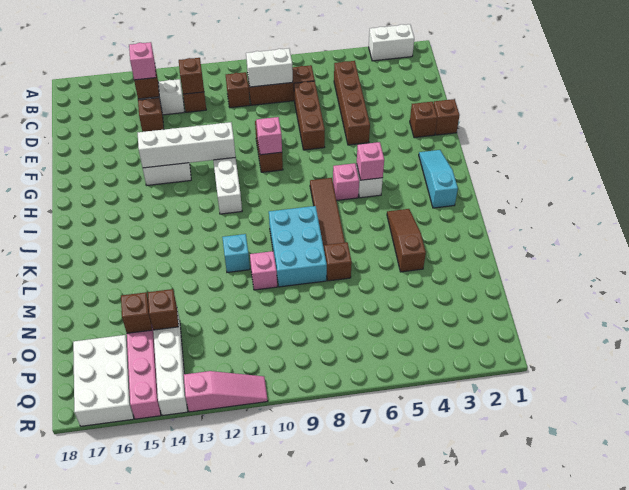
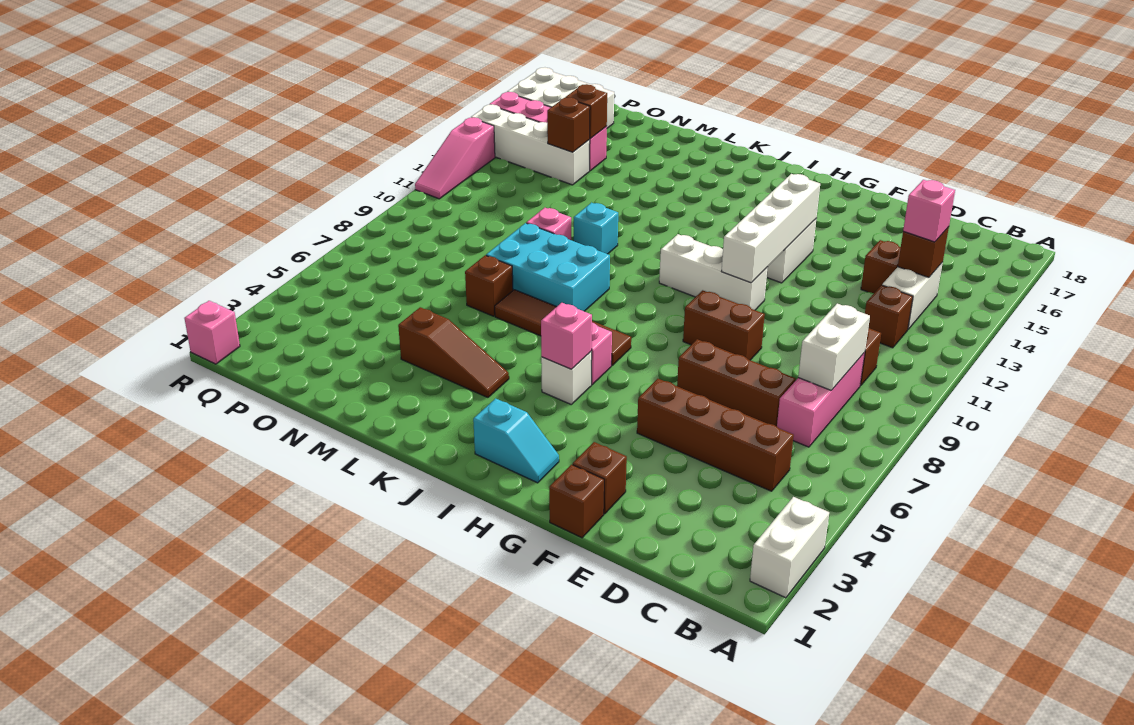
brown brick C7:C9 level 1 -> pink brick C7:C9 level 1
brown brick C12 level 2 -> none
pink brick G9 level 2 -> pink brick R1 level 1
cyan slope H2:J2 level 1 top J -> cyan slope H2:I2 level 1 top I

